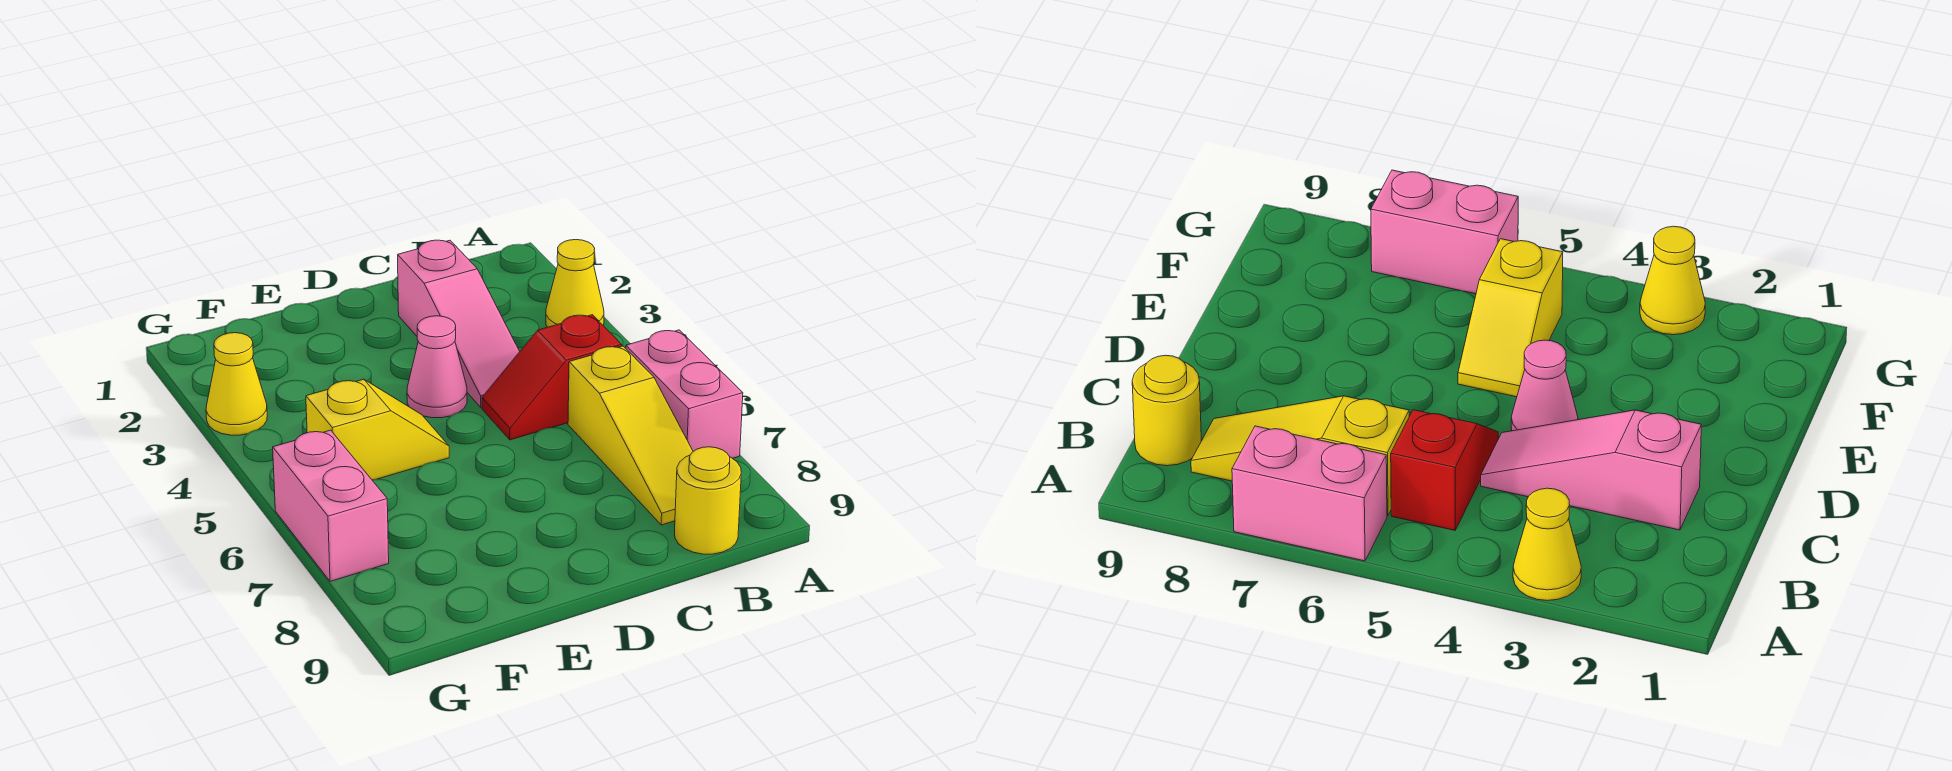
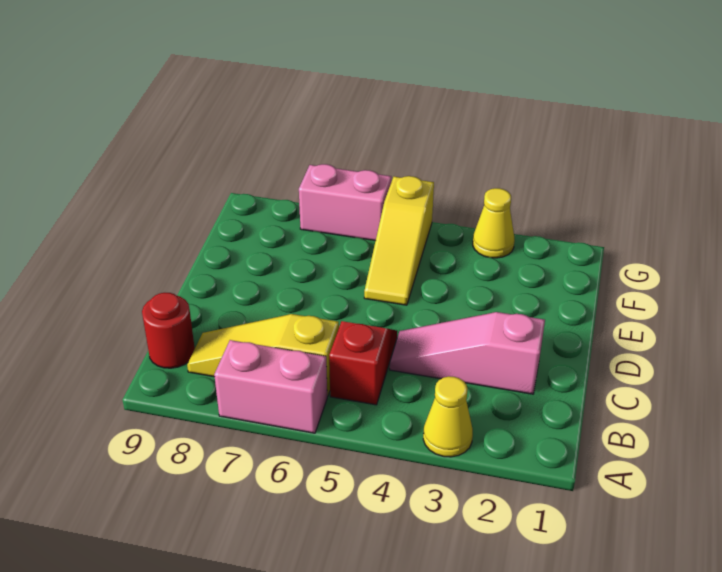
yellow round brick B9 level 1 -> red round brick B9 level 1
pink cone D4 level 1 -> none
yellow slope E5:F5 level 1 top F -> yellow slope E5:G5 level 1 top G

